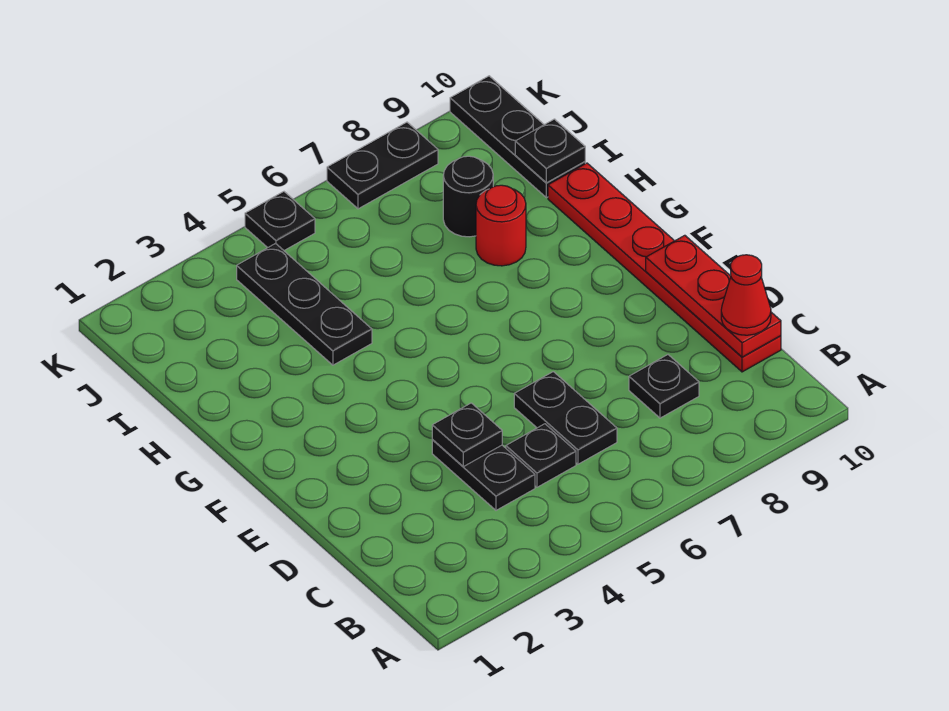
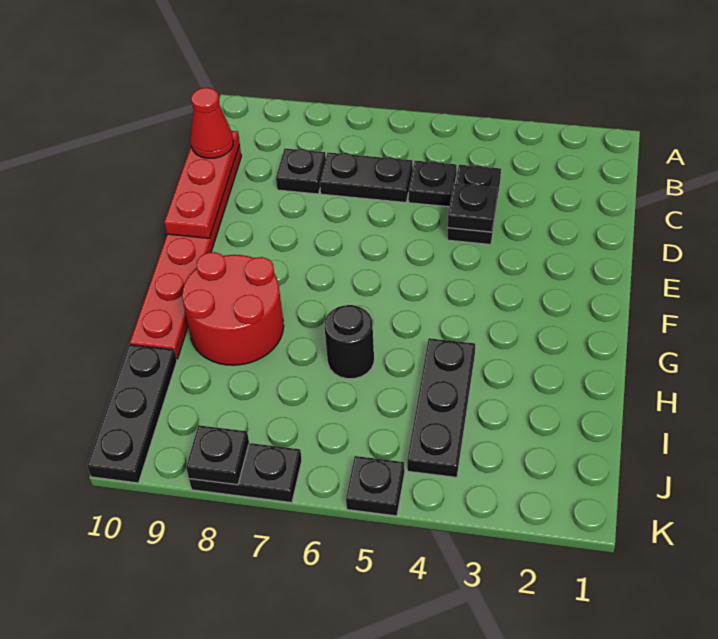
black plate C6:D6 level 1 -> black plate C6:C7 level 1
red round brick H8 level 1 -> red round brick G8:H9 level 1
black round brick I8 level 1 -> black round brick H6 level 1
black plate I10 level 2 -> black plate K8 level 2

